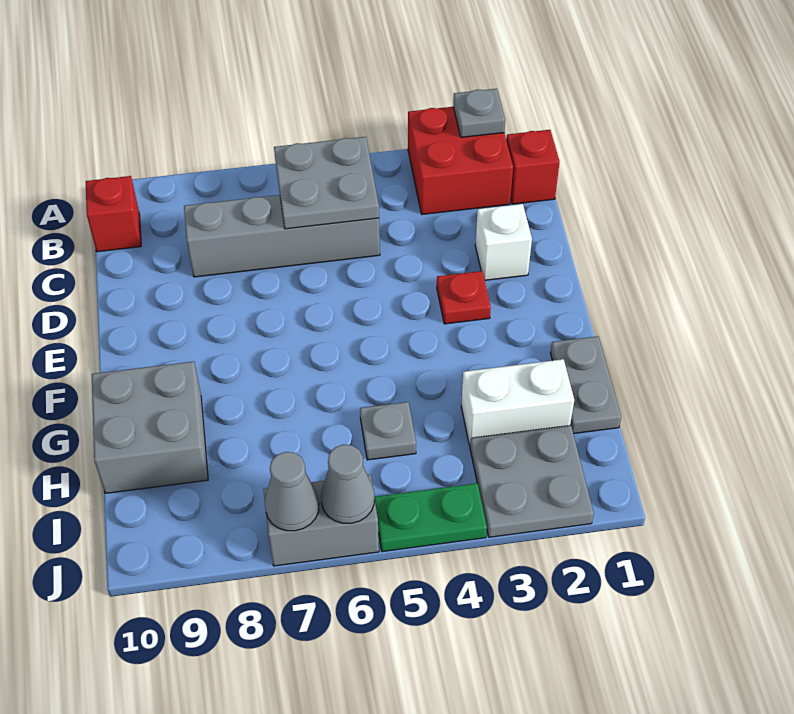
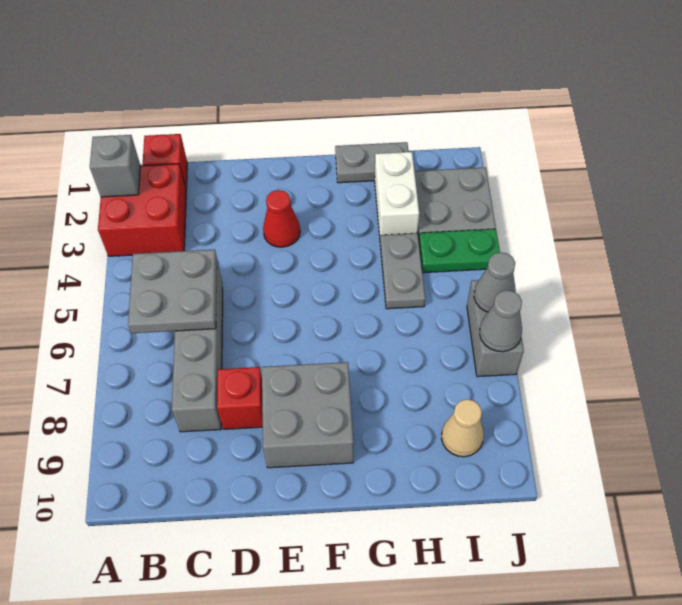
grey plate A2 level 2 -> grey brick A2 level 2
red brick B10 level 1 -> red brick D8 level 1
white brick D2 level 1 -> none
red plate E3 level 1 -> red cone E3 level 1
grey brick G9:H10 level 1 -> grey brick E8:F9 level 1
grey plate H5 level 1 -> grey plate H4:H5 level 1
none -> tan cone I9 level 1
green plate J4:J5 level 1 -> green plate I4:J4 level 1

